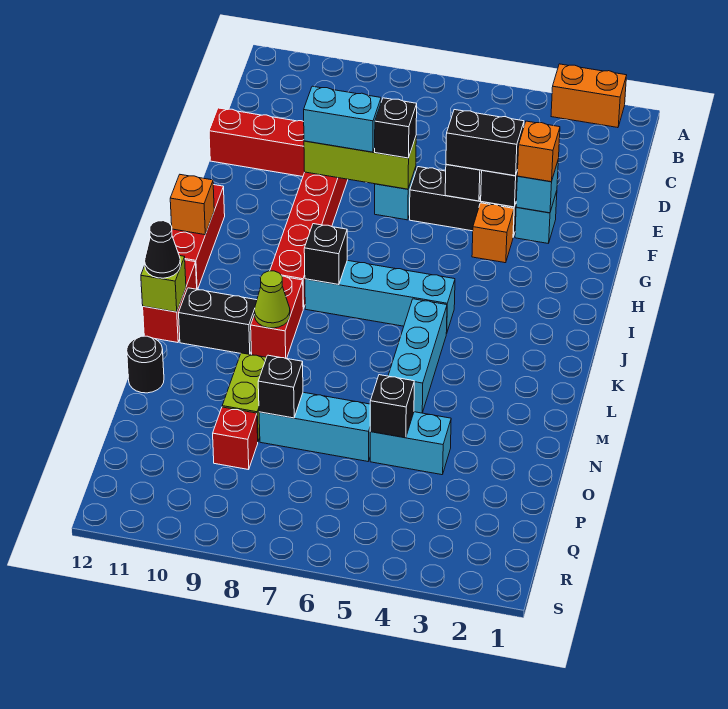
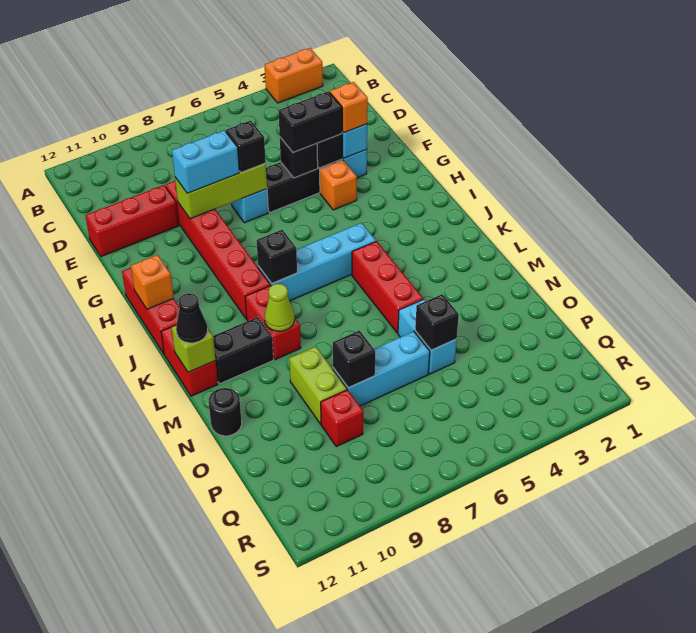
cyan brick K5:M5 level 1 -> red brick K5:M5 level 1
cyan brick O4:O5 level 1 -> cyan brick N5:O5 level 1

